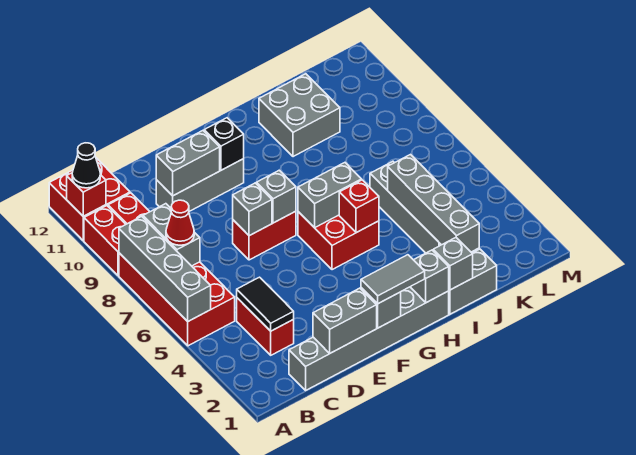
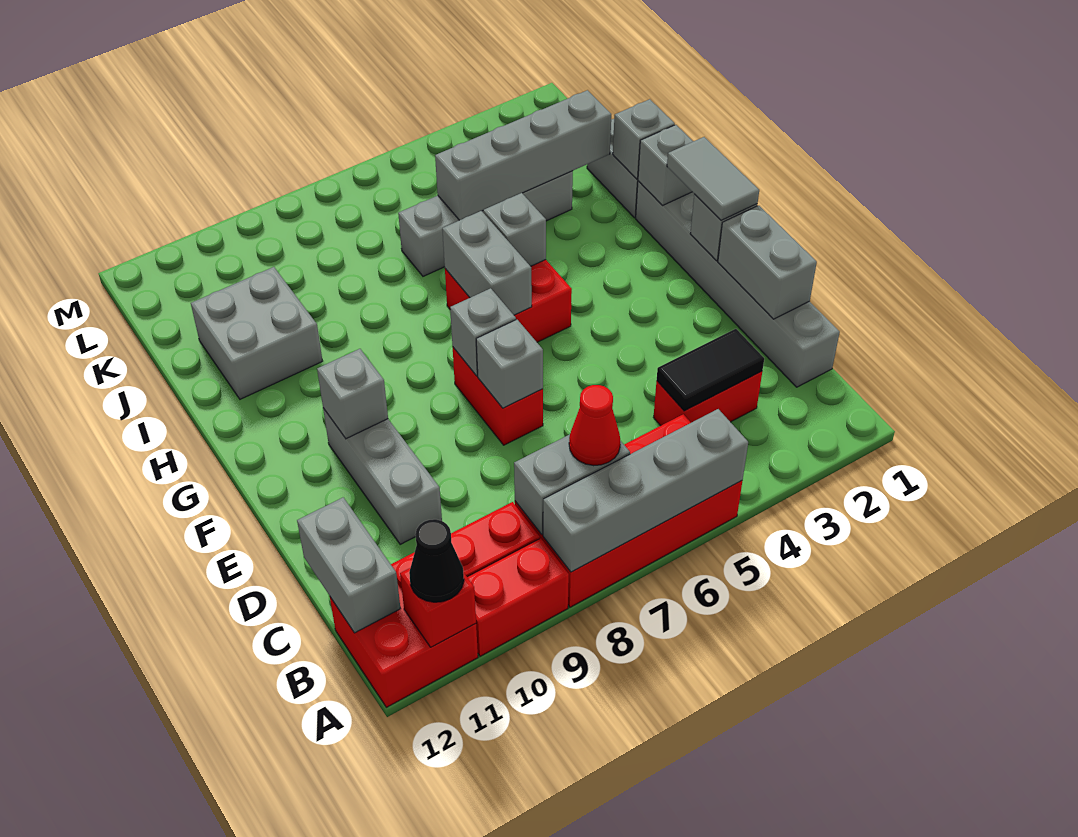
grey brick D10:E10 level 2 -> grey brick B12:C12 level 2
black brick F10 level 2 -> grey brick F10 level 2
red brick H5 level 2 -> grey brick H5 level 2

